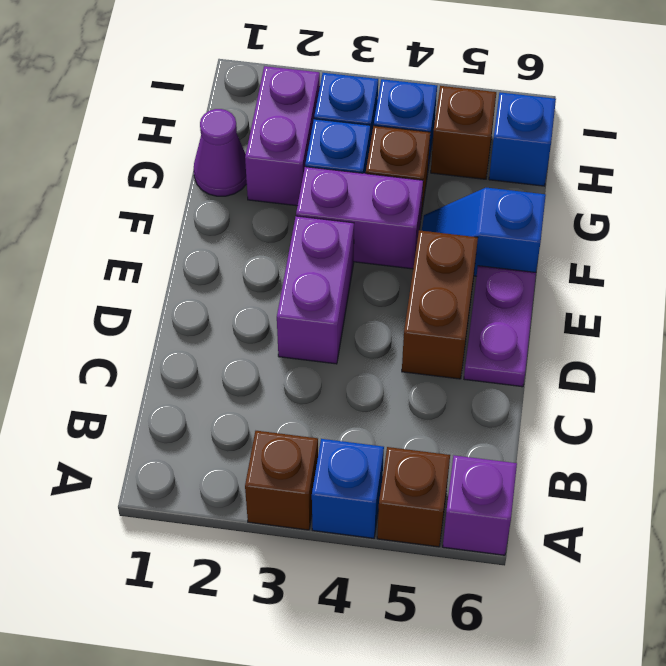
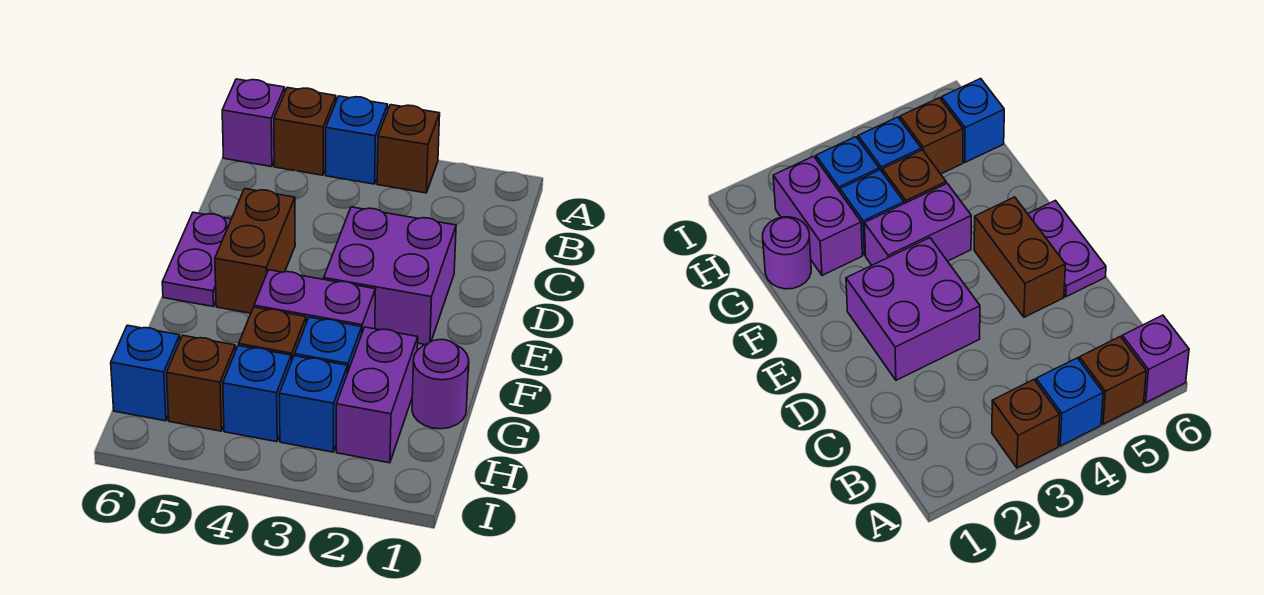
purple brick D3:E3 level 1 -> purple brick D2:E3 level 1
blue slope F5:F6 level 1 top 6 -> none
purple cone G1 level 1 -> purple round brick G1 level 1

